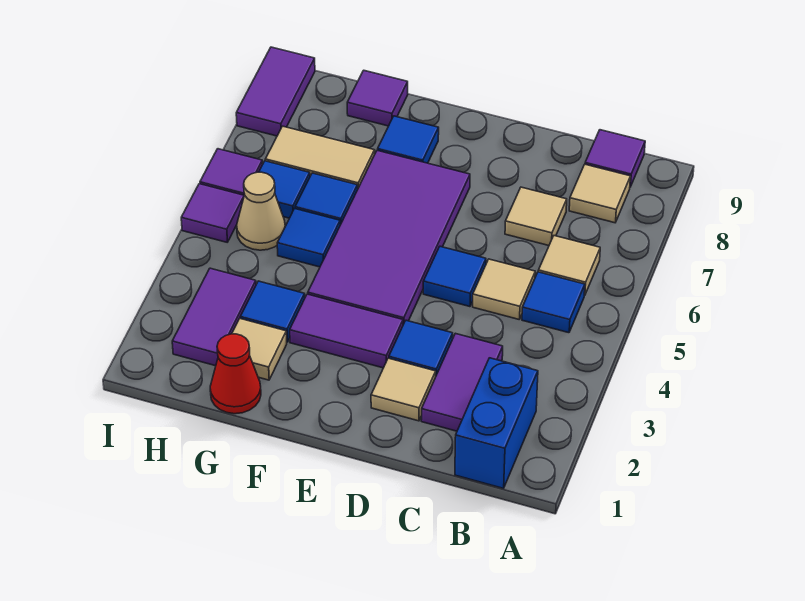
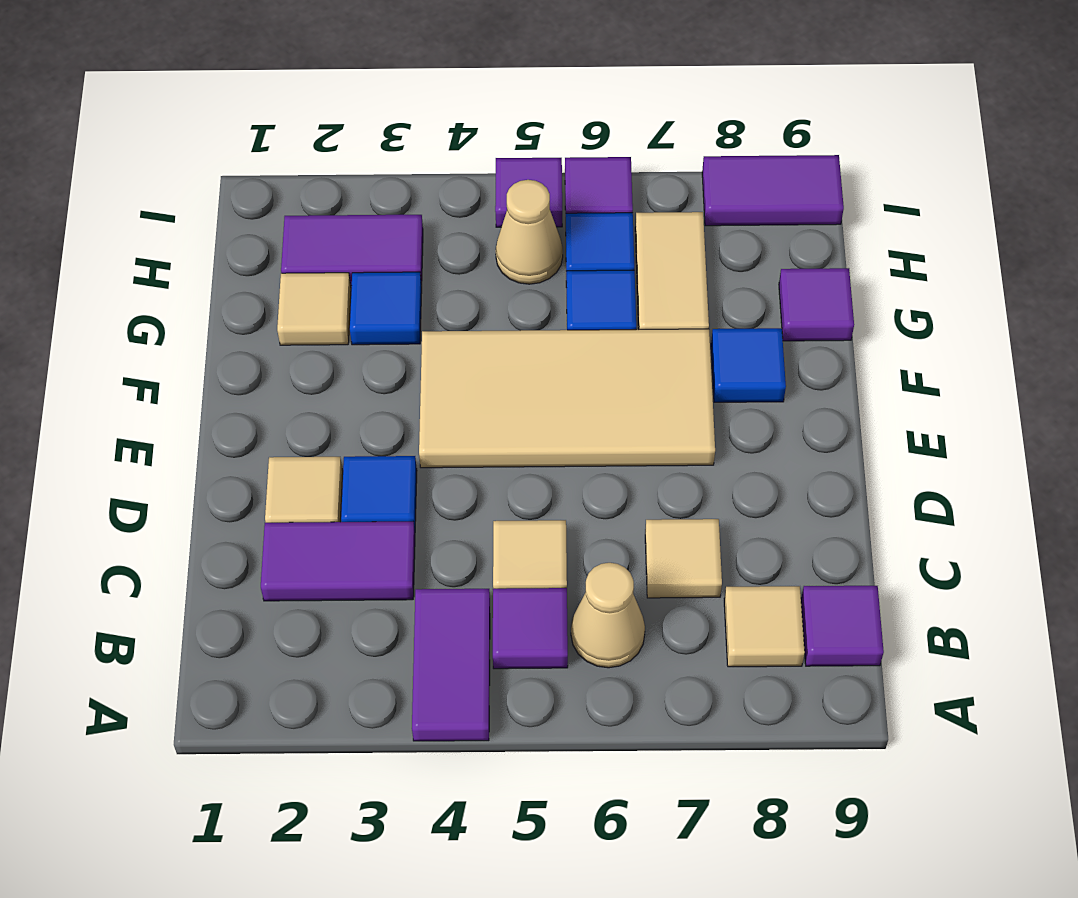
blue brick B1:B2 level 1 -> none
blue tile B5 level 1 -> purple tile B5 level 1
tan tile B6 level 1 -> tan cone B6 level 1
blue tile D5 level 1 -> none
purple tile E3:F3 level 1 -> purple tile A4:B4 level 1
purple tile E4:F7 level 1 -> tan tile E4:F7 level 1
red cone G1 level 1 -> none
blue tile G5 level 1 -> none

